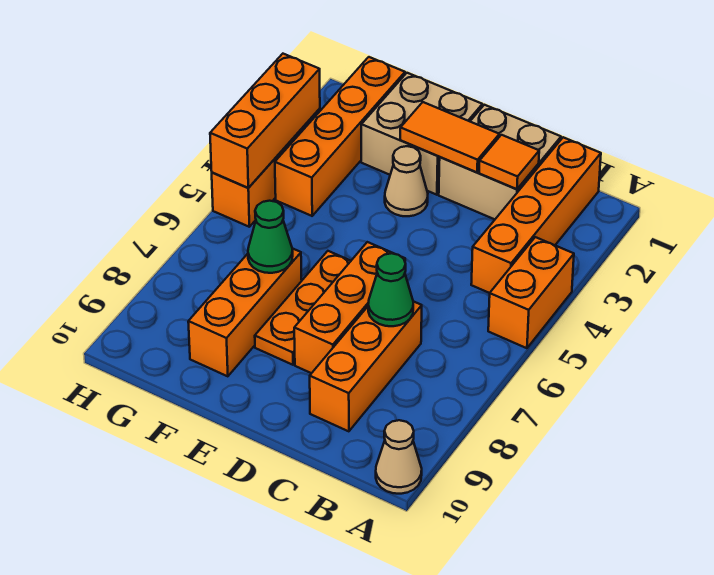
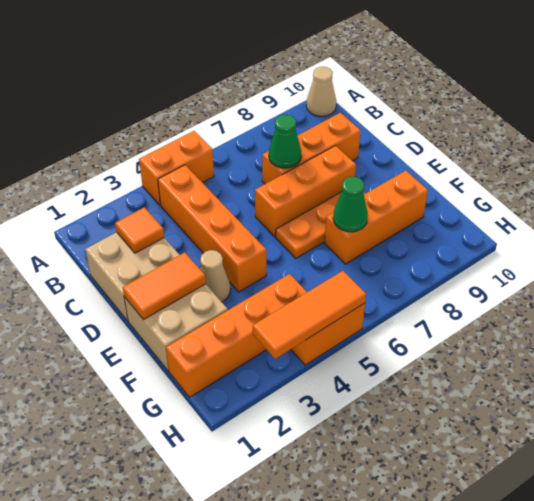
orange brick B1:B4 level 1 -> orange brick B4:E4 level 1
orange tile D2:E2 level 2 -> orange tile E1:E2 level 2
orange brick H3:H5 level 2 -> orange tile H3:H5 level 2

